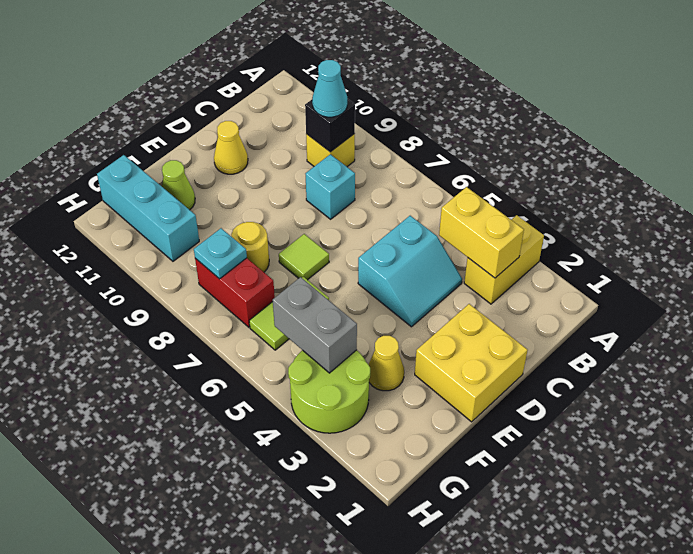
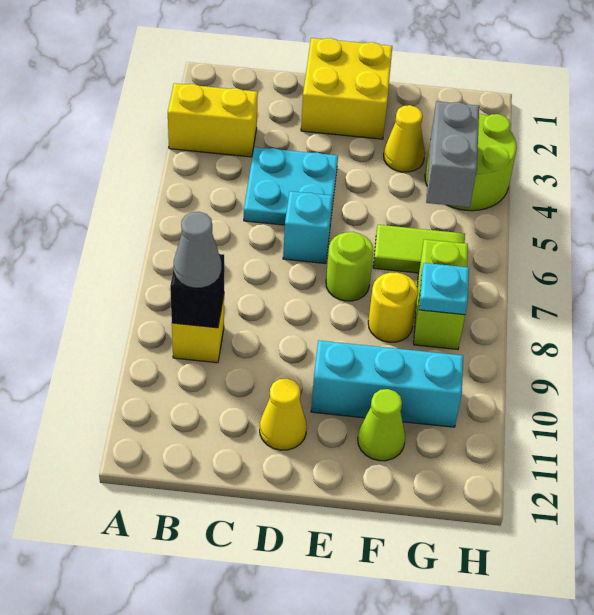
yellow brick B3:B4 level 2 -> none
cyan cone B9 level 3 -> grey cone B9 level 3
cyan slope C4:D5 level 1 top 5 -> cyan plate C4:D5 level 1
cyan brick C8 level 1 -> cyan brick D6 level 1
lime tile E7 level 1 -> lime round brick E7 level 1
red brick G7:G8 level 1 -> lime brick G7:G8 level 1
cyan brick G10:G12 level 1 -> cyan brick E10:G10 level 1

